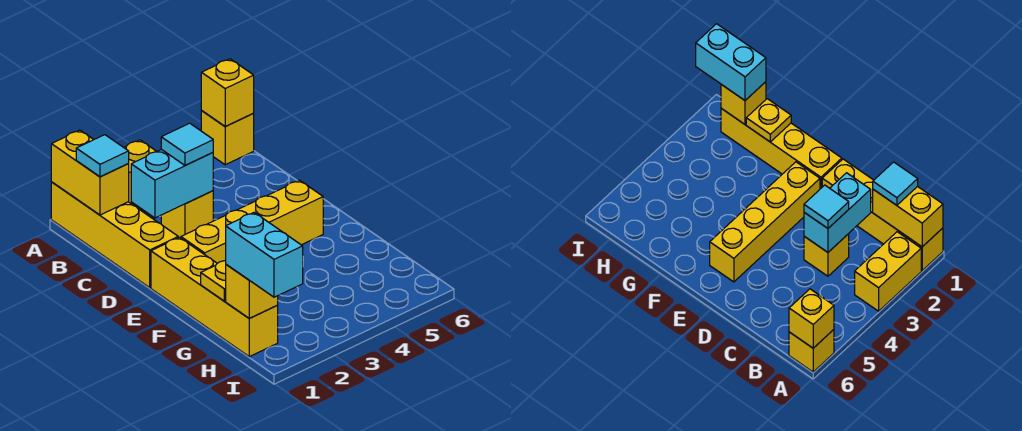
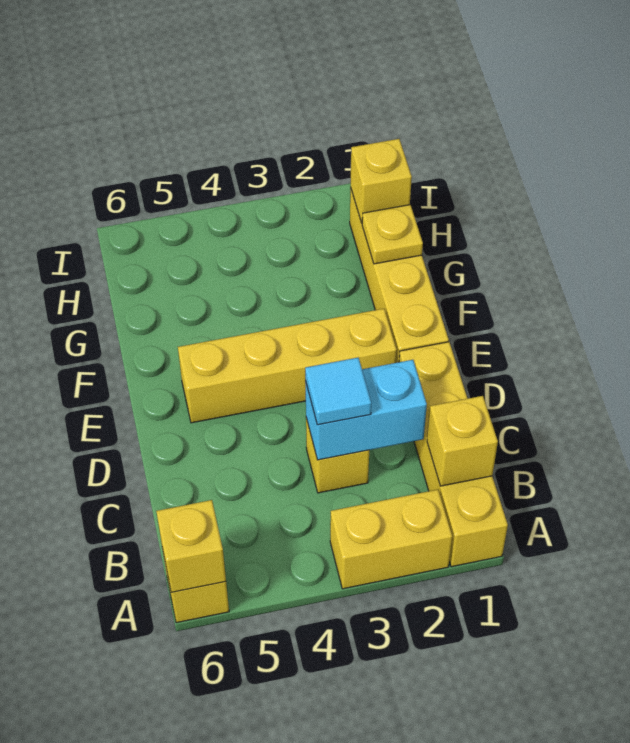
yellow brick A1:B1 level 2 -> yellow brick B1 level 2
cyan tile B1 level 3 -> none
cyan brick H1:I1 level 3 -> none

